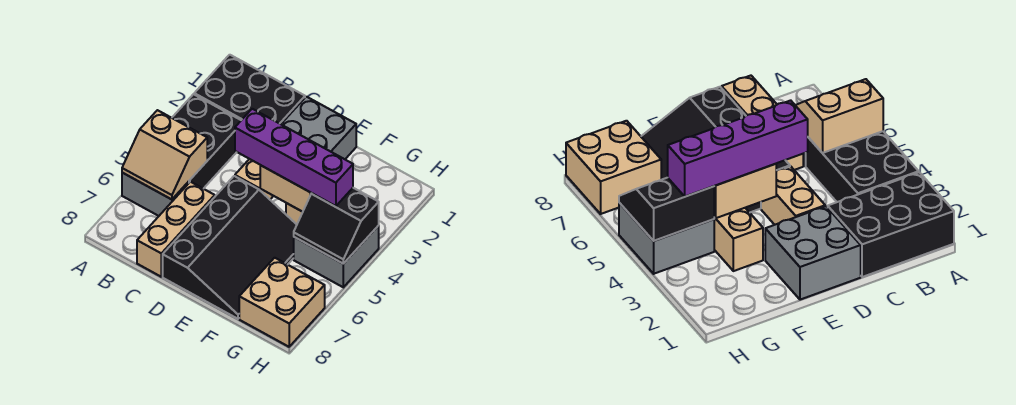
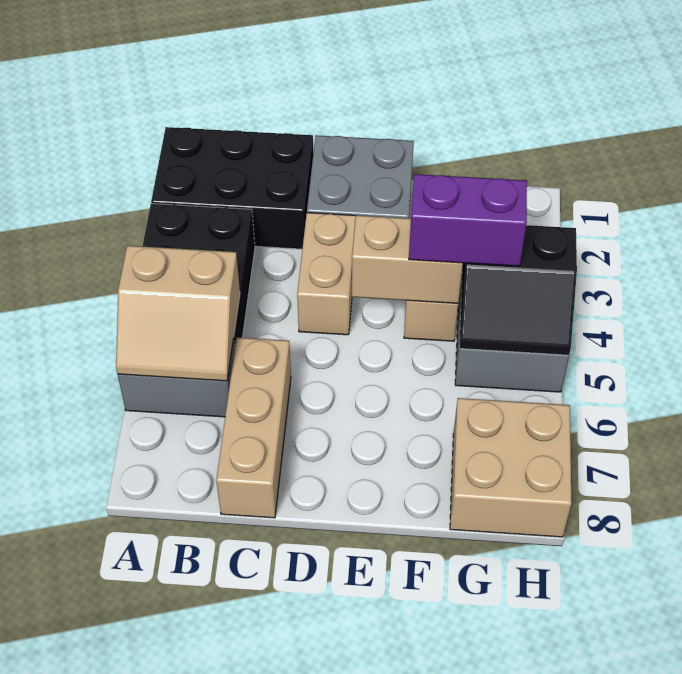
purple brick D4:G4 level 3 -> purple brick F4:G4 level 3
black slope D5:F8 level 1 top D -> none

